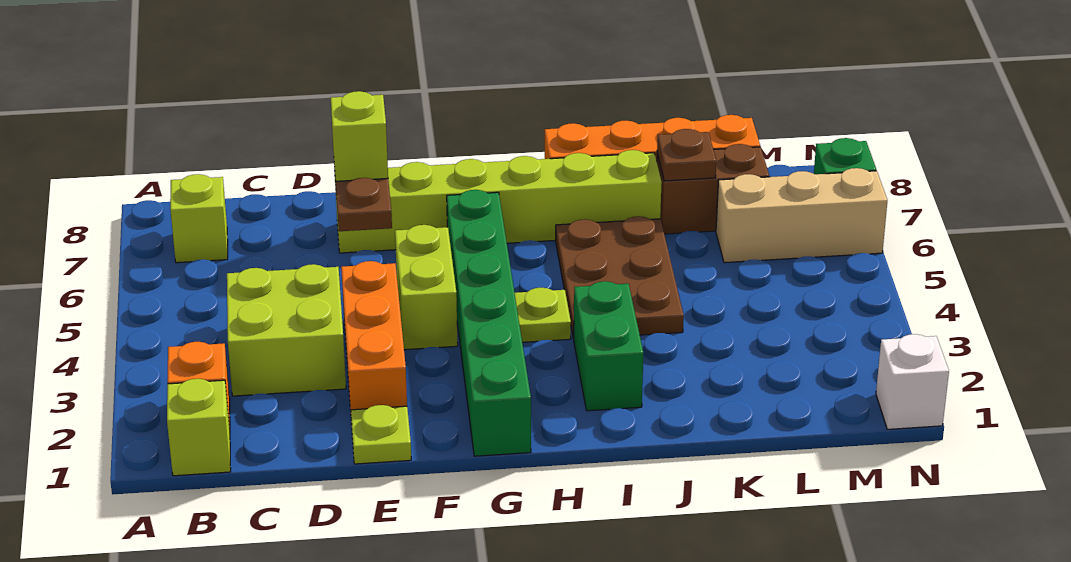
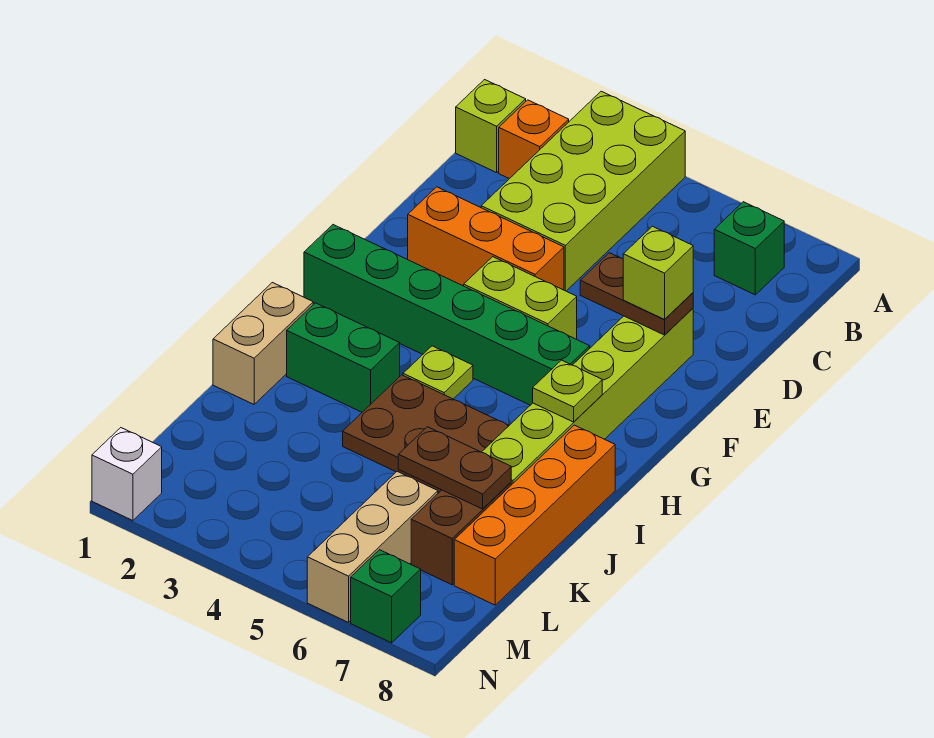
lime brick B7 level 1 -> green brick B7 level 1
lime brick C3:D4 level 1 -> lime brick A3:D4 level 1
lime plate E1 level 1 -> lime plate H7 level 2
none -> tan brick I1:J1 level 1
brown plate K7 level 2 -> brown plate K6:K7 level 2

